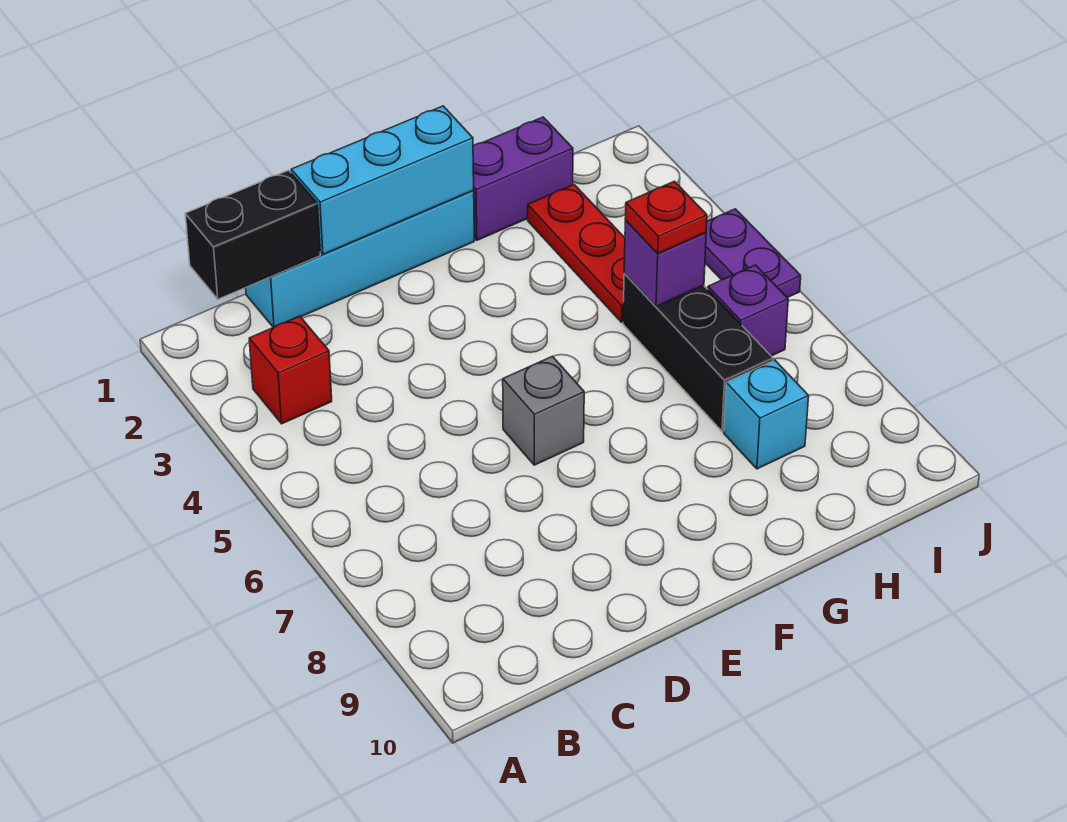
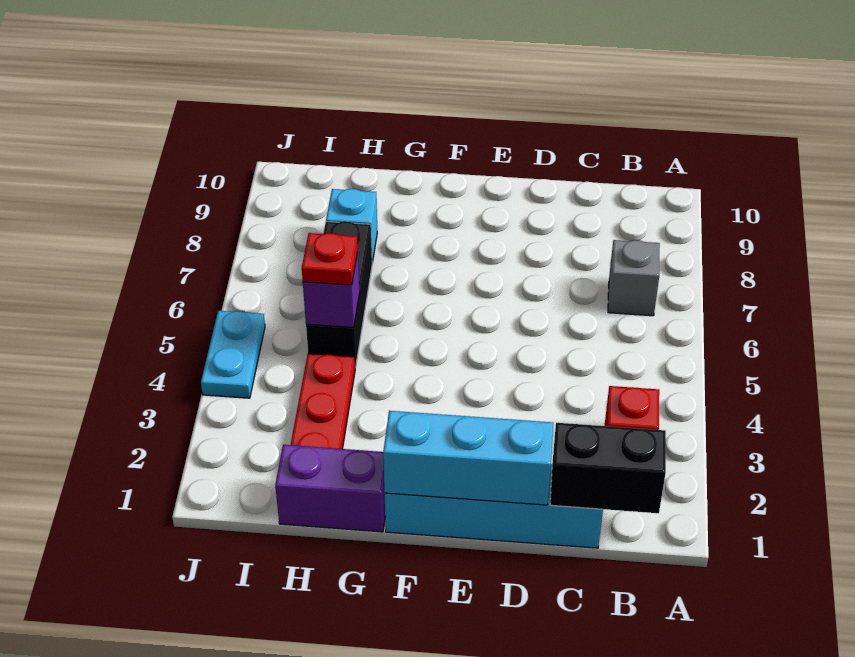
grey brick E6 level 1 -> grey brick B7 level 1
purple brick I6 level 1 -> none
purple plate J4:J5 level 1 -> cyan plate J4:J5 level 1

